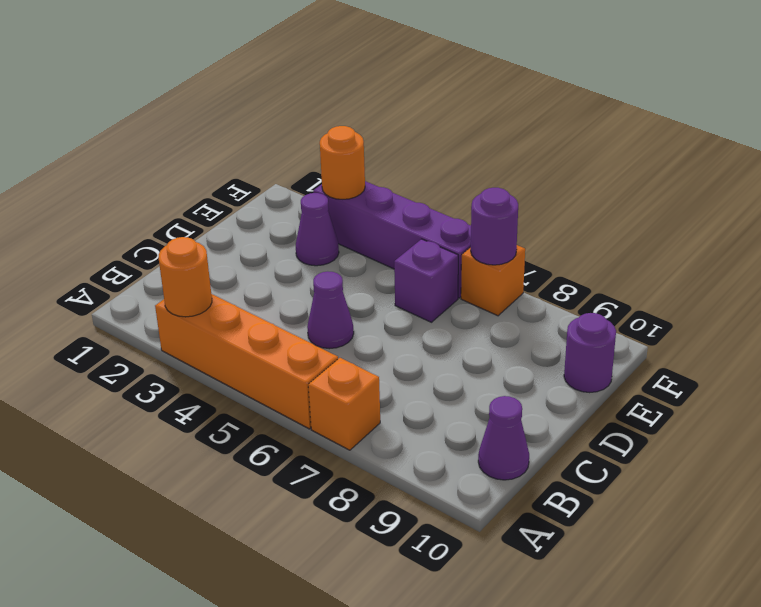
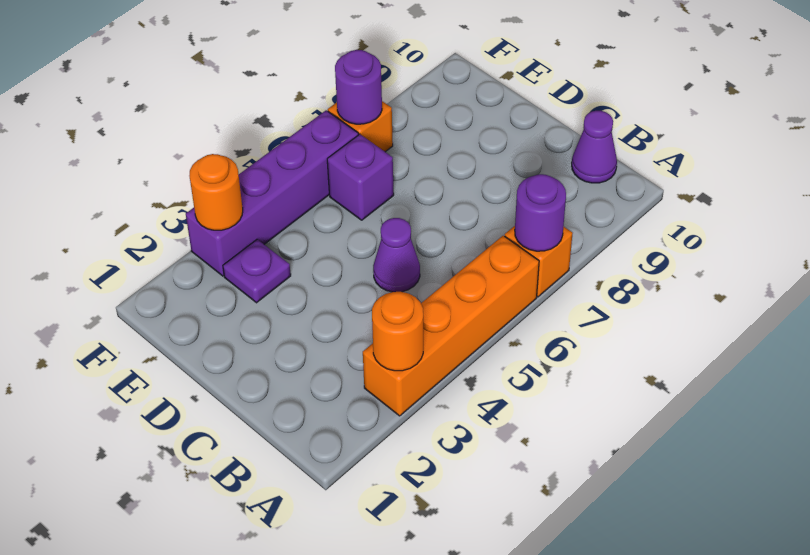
purple cone E3 level 1 -> purple plate E3 level 1
purple round brick E10 level 1 -> purple round brick A7 level 2

